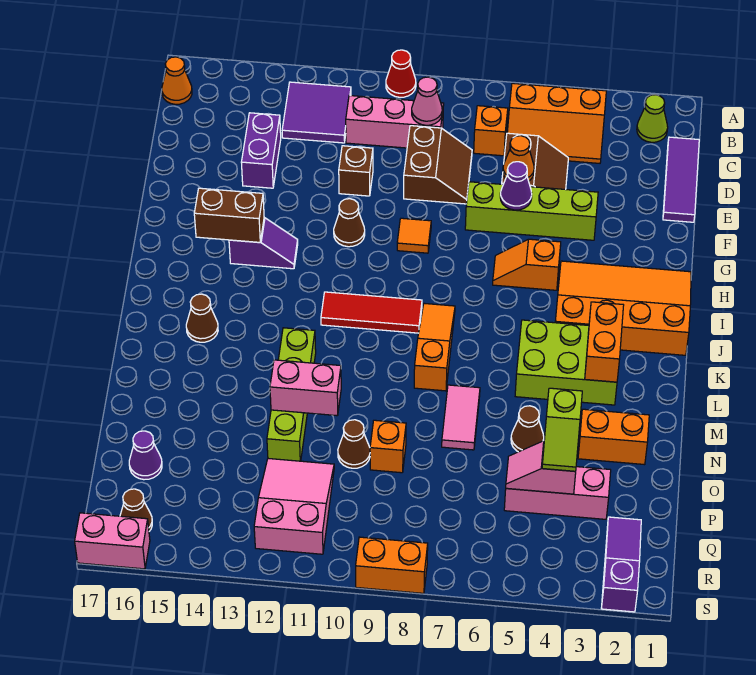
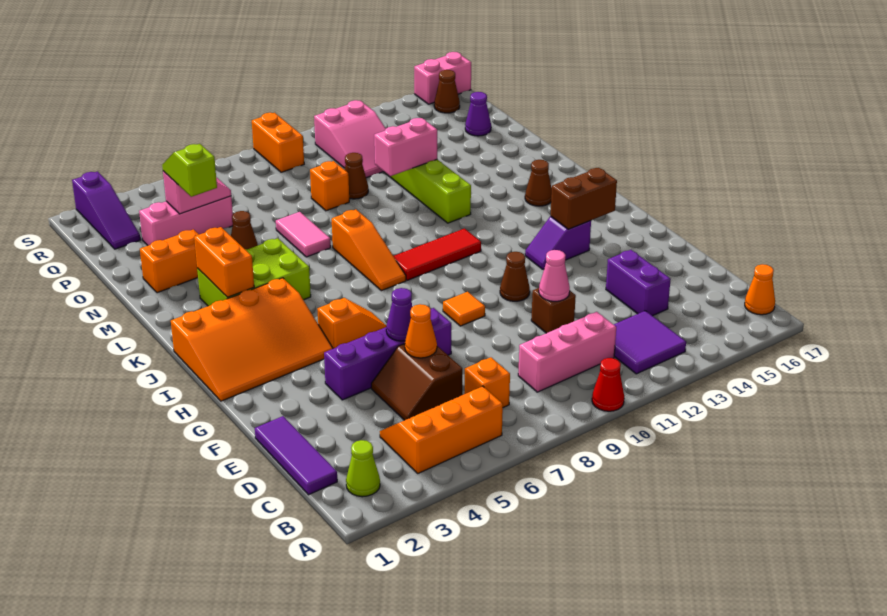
pink cone C9 level 2 -> pink cone E11 level 2
brown slope D8:E9 level 1 top 9 -> none
lime brick F4:F7 level 1 -> purple brick F4:F7 level 1
orange brick S8:S9 level 1 -> orange brick R9:S9 level 1

